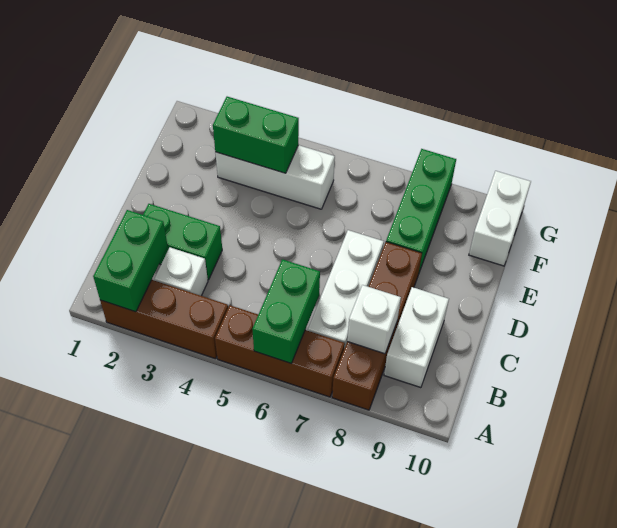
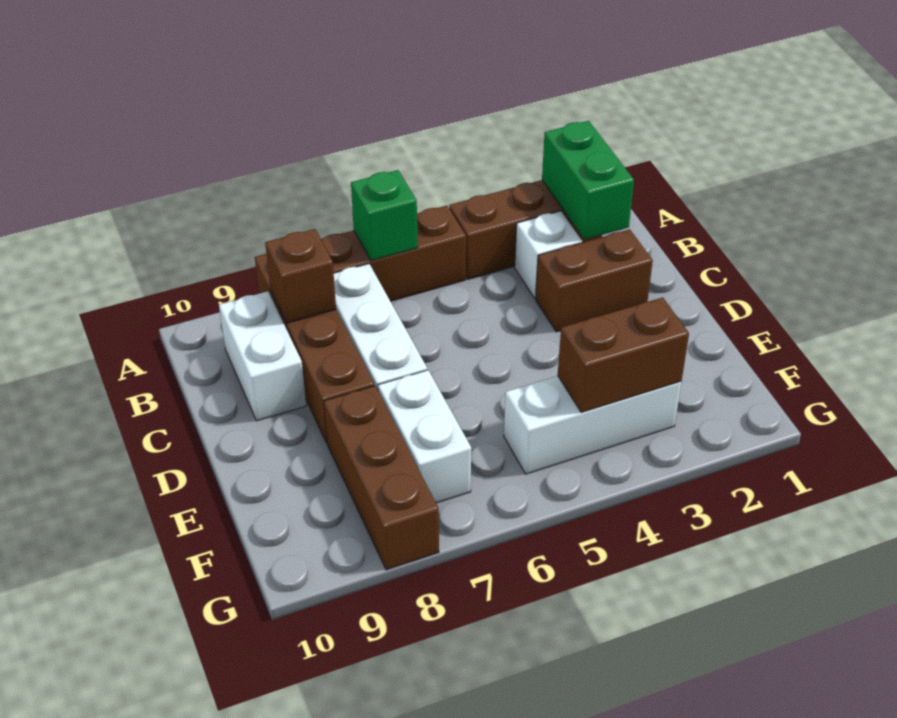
green brick A6:B6 level 2 -> green brick A6 level 2
white brick B8 level 2 -> brown brick B8 level 2
green brick C2:C3 level 1 -> brown brick C2:C3 level 1
green brick E8:G8 level 1 -> brown brick E8:G8 level 1
green brick F3:F4 level 2 -> brown brick F3:F4 level 2
white brick F10:G10 level 1 -> white brick E7:F7 level 1

